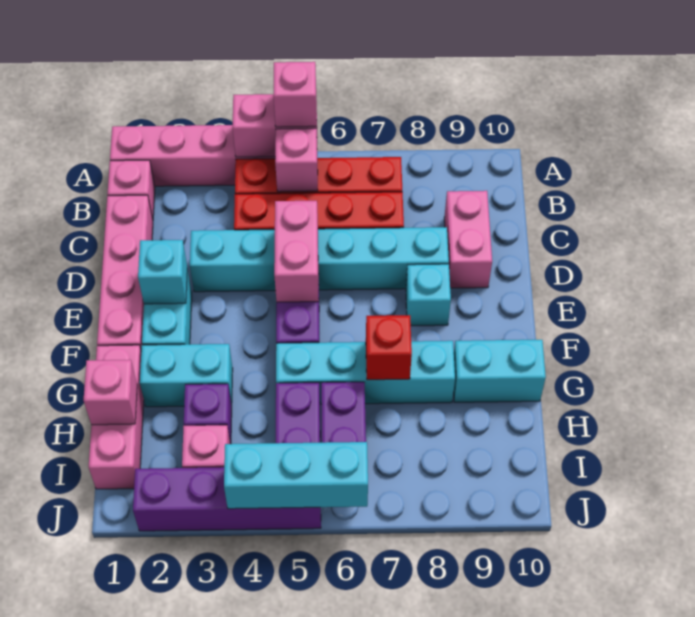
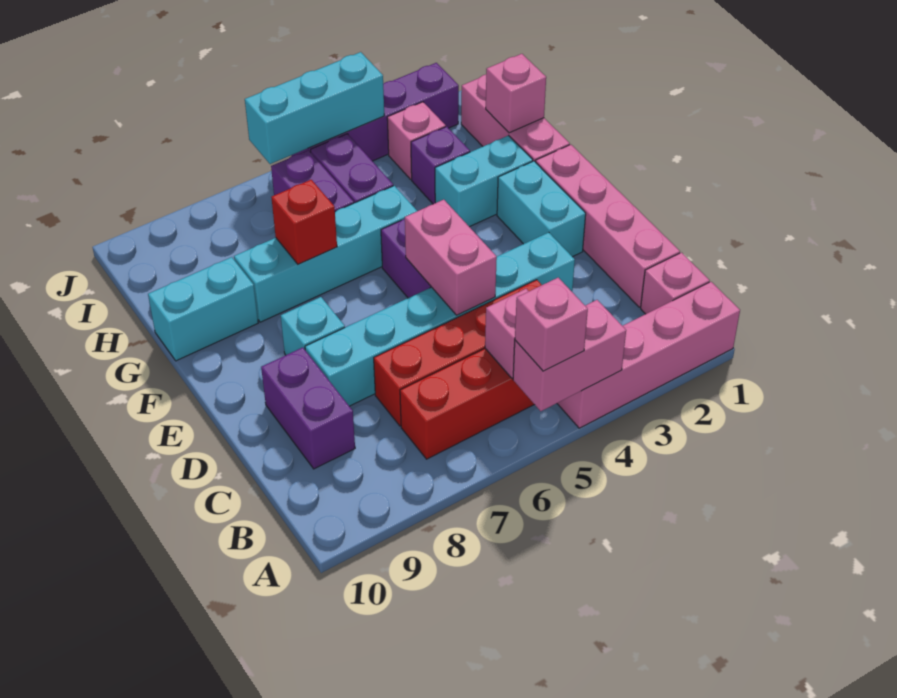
pink brick C9:D9 level 1 -> purple brick C9:D9 level 1
cyan brick E2 level 2 -> none

